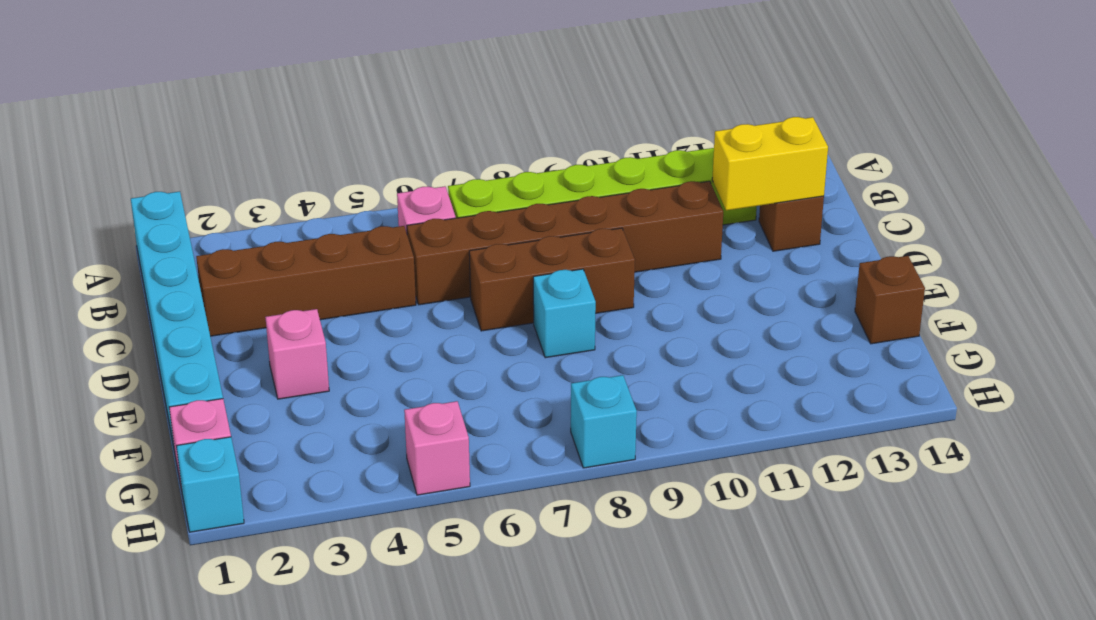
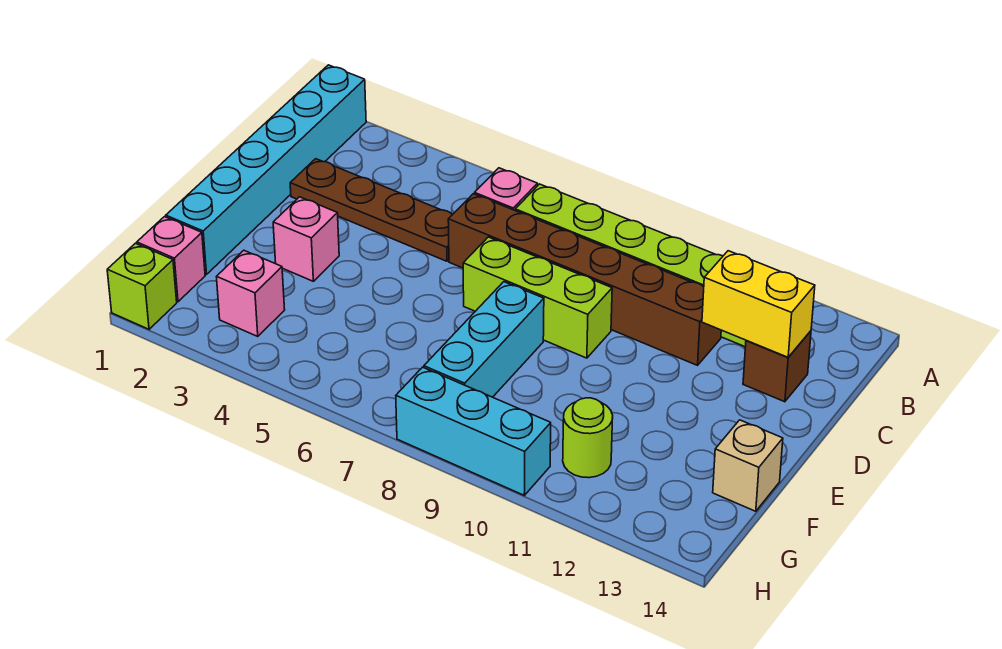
brown brick C2:C5 level 1 -> brown plate C2:C5 level 1
brown brick D7:D9 level 1 -> lime brick D7:D9 level 1
cyan brick E8 level 1 -> cyan brick E8:G8 level 1
brown brick F14 level 1 -> tan brick F14 level 1
none -> lime round brick G11 level 1
cyan brick H1 level 1 -> lime brick H1 level 1
pink brick H5 level 1 -> pink brick G3 level 1
cyan brick H8 level 1 -> cyan brick H8:H10 level 1

